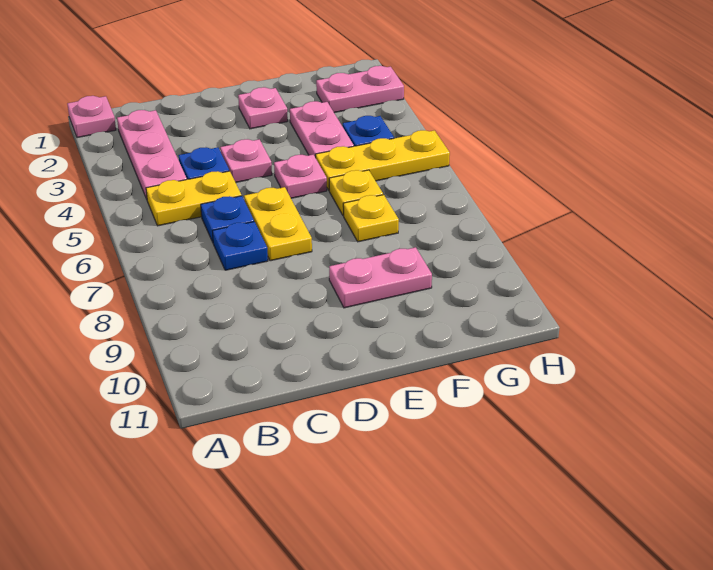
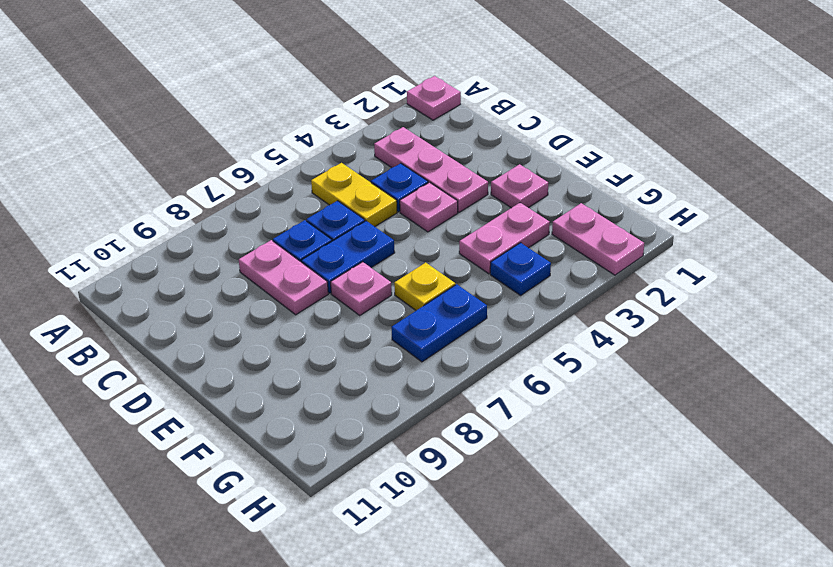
pink plate B2:B4 level 1 -> pink plate B3:D3 level 1
yellow plate D6:D7 level 1 -> blue plate D6:D7 level 1
pink plate E5 level 1 -> pink plate E7 level 1
pink plate E9:F9 level 1 -> pink plate C8:D8 level 1
yellow plate F5:H5 level 1 -> none
yellow plate F7 level 1 -> none
none -> blue plate G6:G7 level 1

